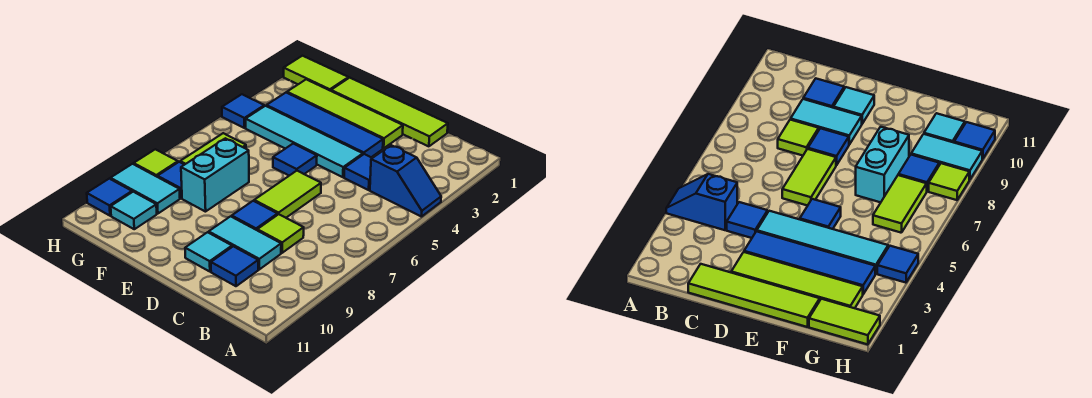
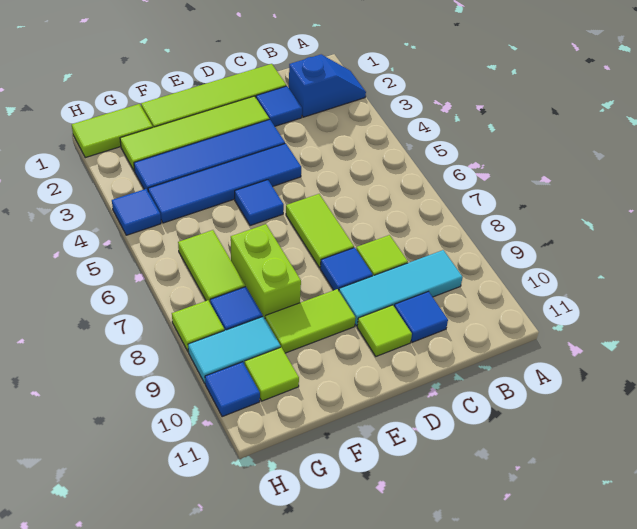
blue slope A4:B4 level 1 top B -> blue slope A2:B2 level 1 top B
blue tile C4 level 1 -> blue tile C2 level 1
cyan tile C9:D9 level 1 -> cyan tile B9:D9 level 1
cyan tile D4:G4 level 1 -> blue tile D4:G4 level 1
cyan tile D10 level 1 -> lime tile D10 level 1
none -> lime tile E9:F9 level 1
cyan brick F7:F8 level 1 -> lime brick F7:F8 level 1
cyan tile G10 level 1 -> lime tile G10 level 1

